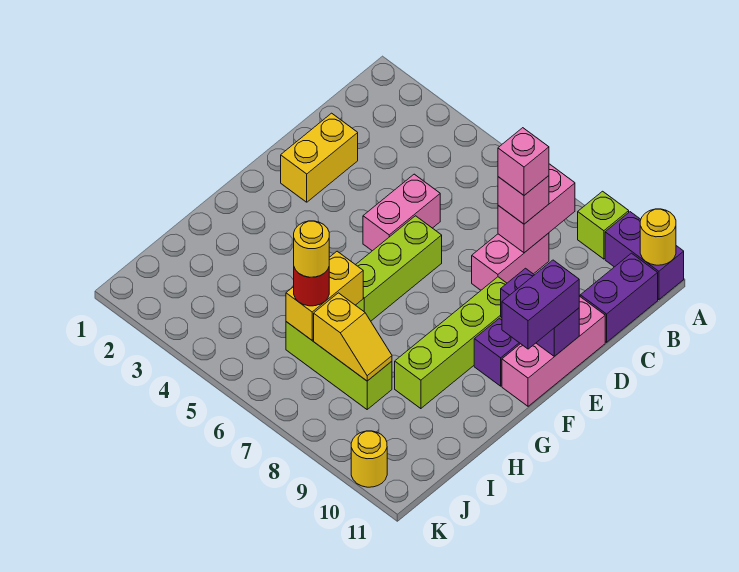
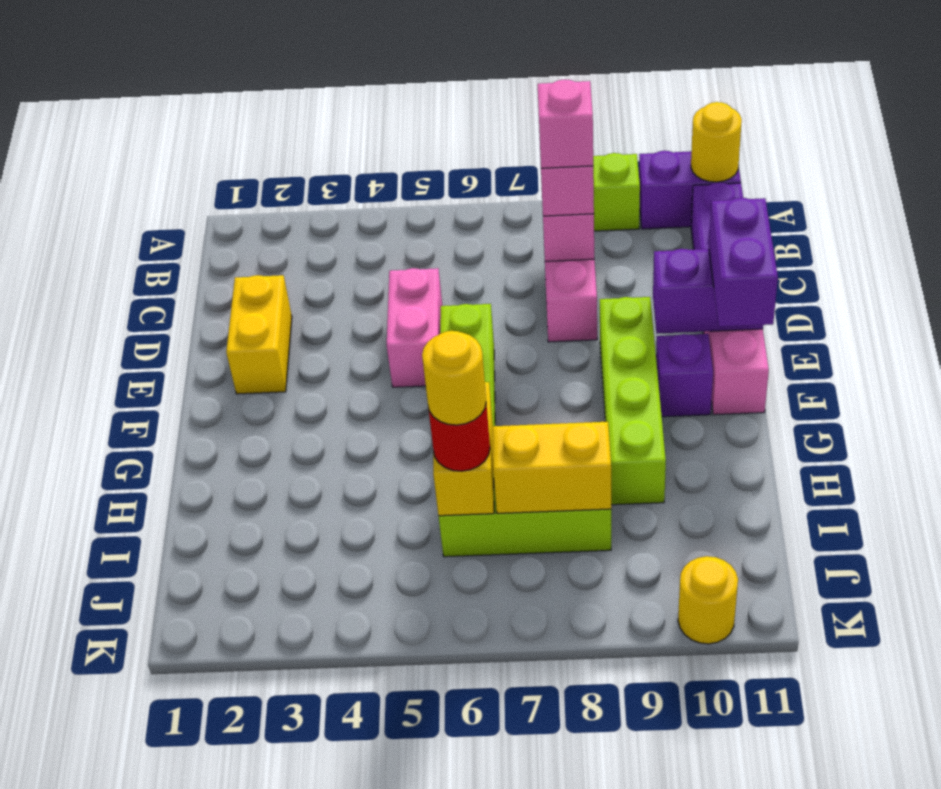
yellow slope I7:I8 level 2 top 7 -> yellow brick I7:I8 level 2

